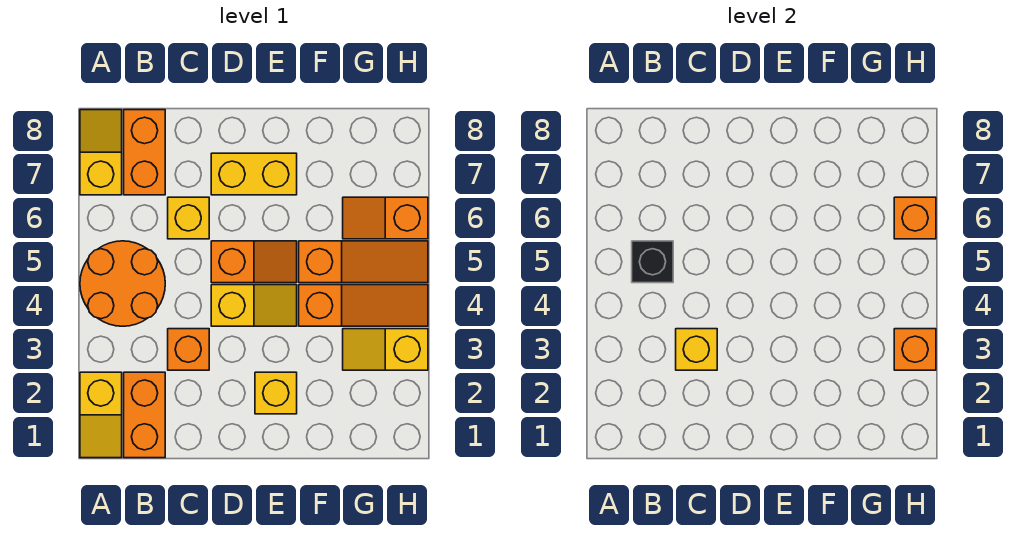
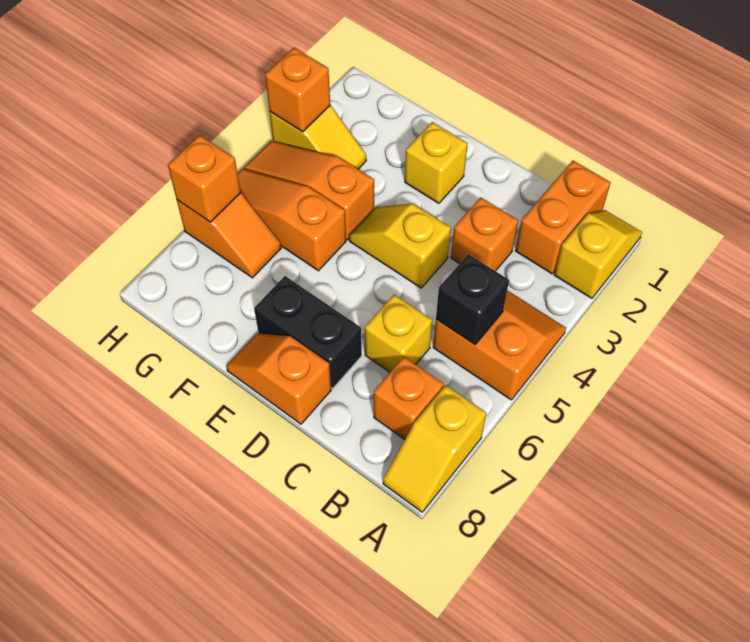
orange round brick A4:B5 level 1 -> orange slope A4:B5 level 1 top 5
orange brick B7:B8 level 1 -> orange brick B7 level 1
yellow brick C3 level 2 -> none
orange slope D5:E5 level 1 top D -> orange slope D8:E8 level 1 top D
yellow brick D7:E7 level 1 -> black brick D7:E7 level 1

